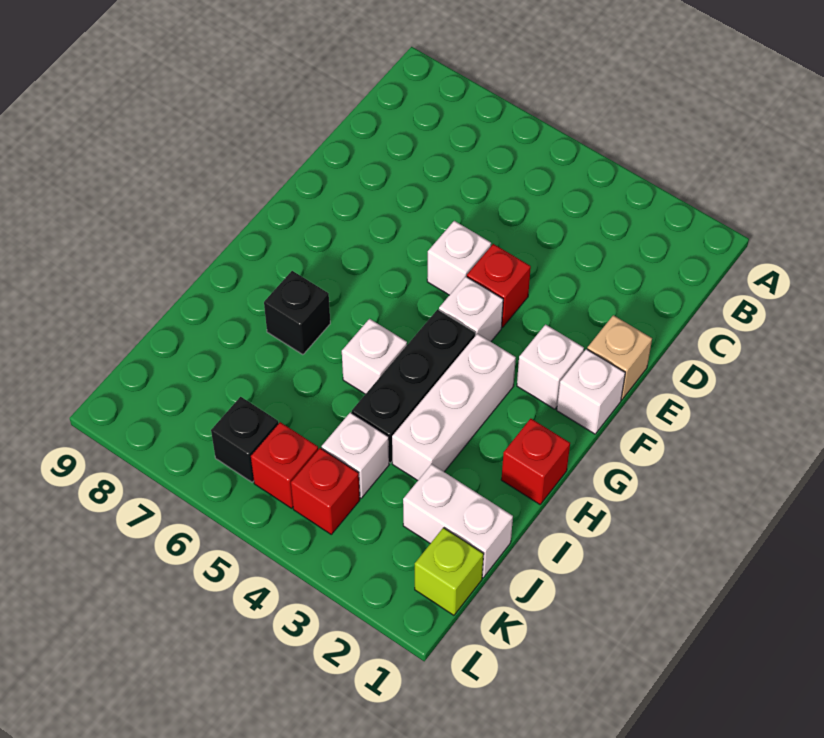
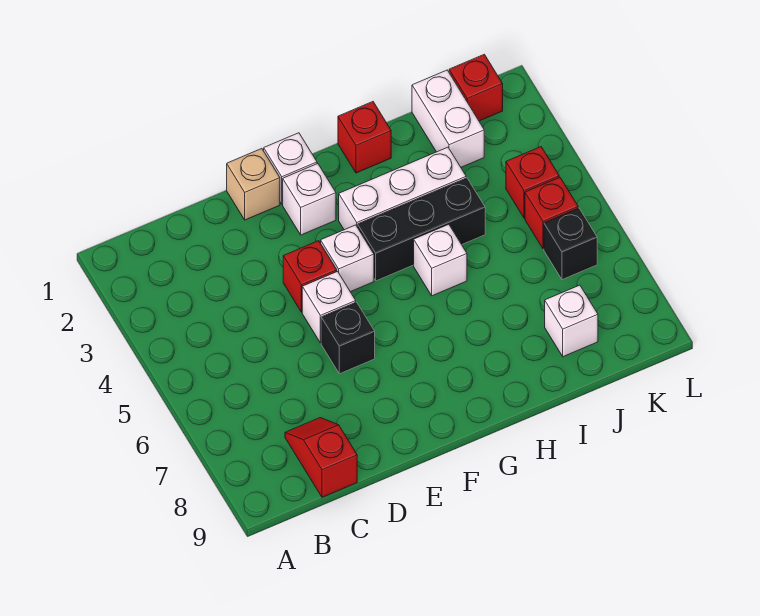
none -> red slope C8:C9 level 1 top 9
black brick H7 level 1 -> black brick E6 level 1
white brick J4 level 1 -> white brick J8 level 1
lime brick K1 level 1 -> red brick K1 level 1

